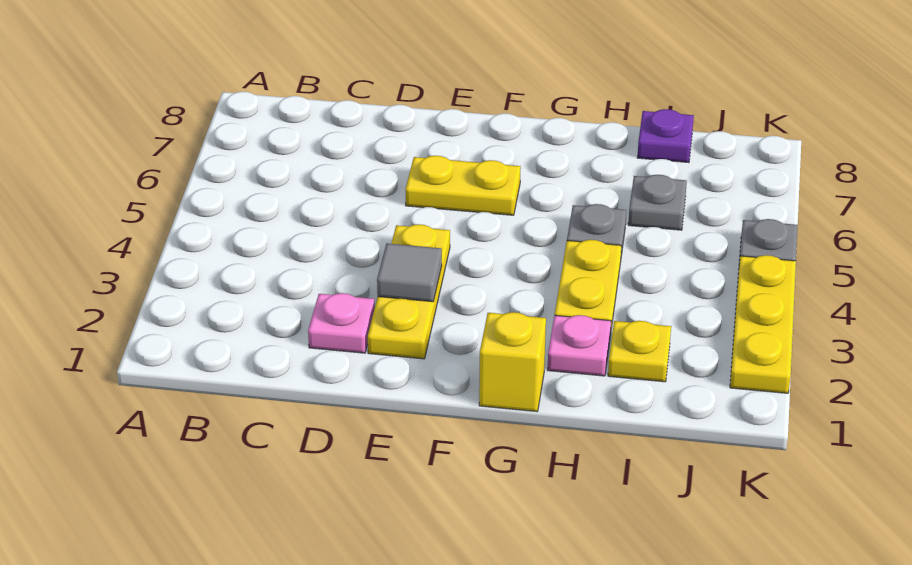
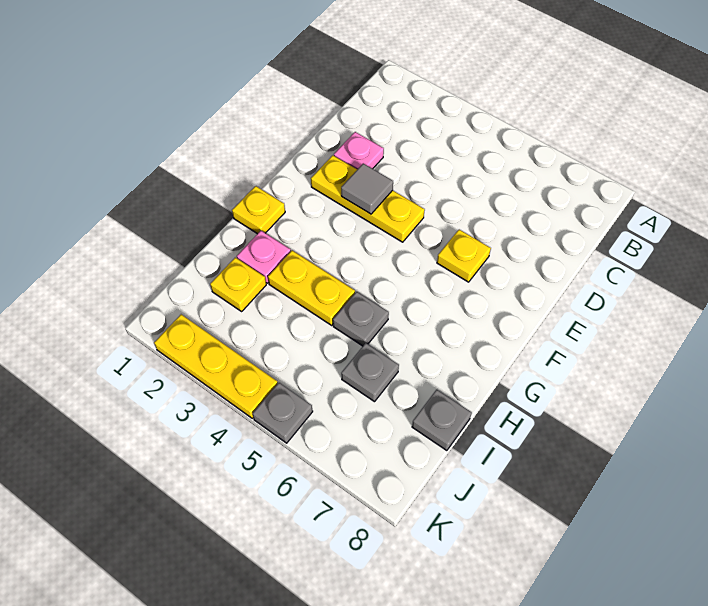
yellow plate E6:F6 level 1 -> yellow plate E6 level 1
yellow brick G1 level 1 -> yellow plate G1 level 1
purple plate I8 level 1 -> grey plate I8 level 1

